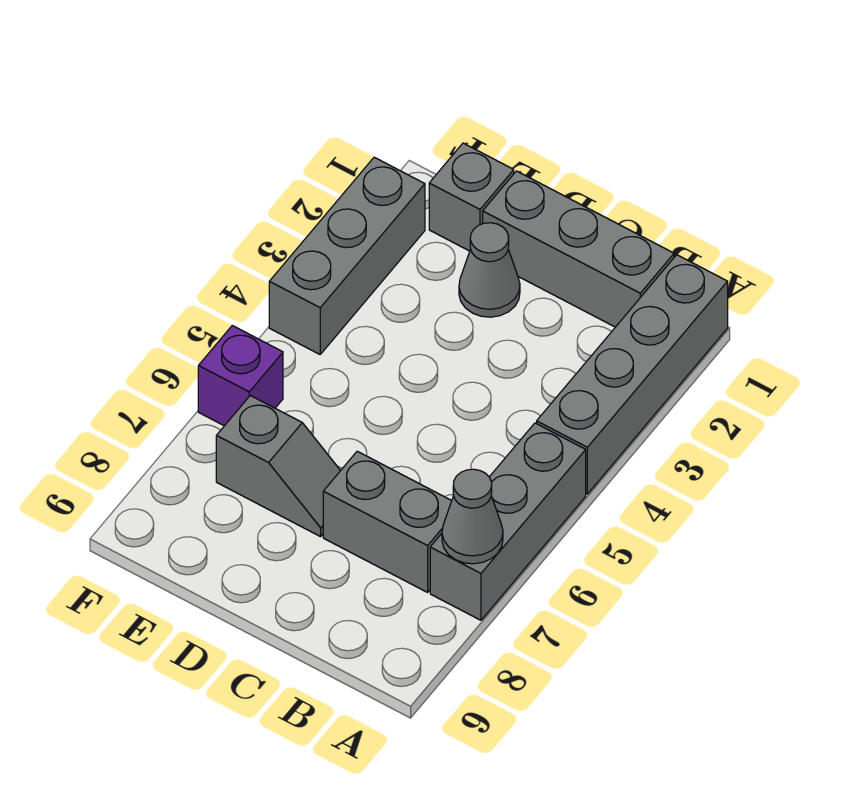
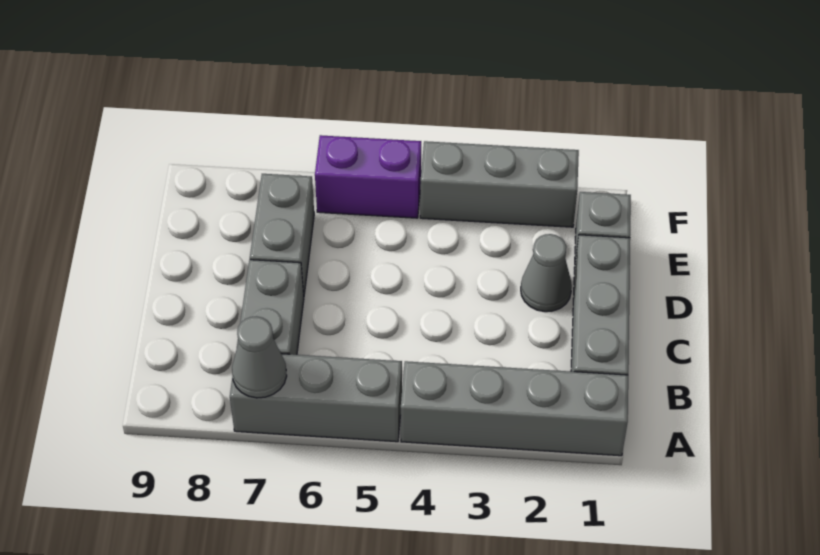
grey slope D7:E7 level 1 top E -> grey brick D7:E7 level 1
purple brick F6 level 1 -> purple brick F5:F6 level 1

